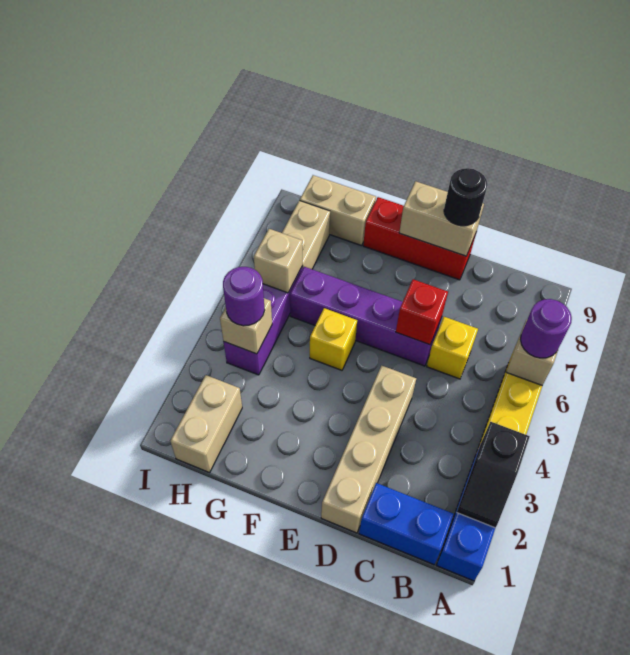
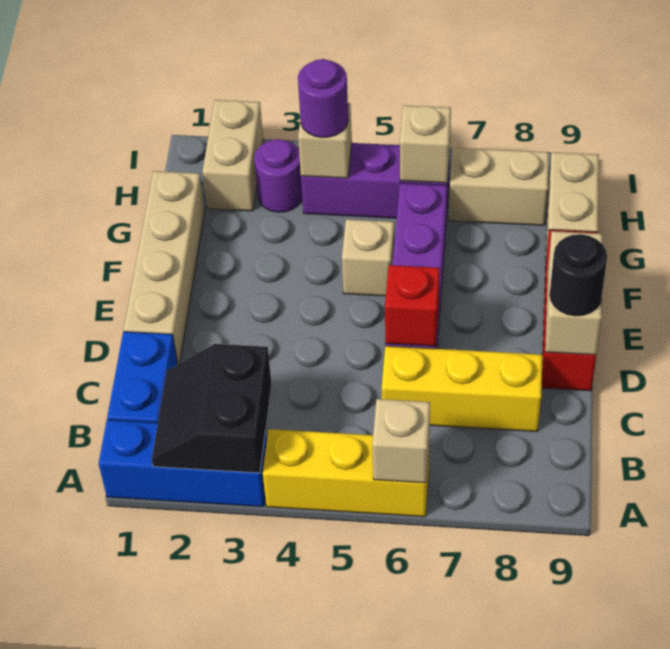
black slope A2:A3 level 2 top 3 -> black slope A2:B3 level 2 top 3
purple round brick A6 level 3 -> purple round brick H3 level 1
yellow brick C6 level 1 -> yellow brick C6:C8 level 1
tan brick D1:D4 level 1 -> tan brick D1:G1 level 1
yellow brick F5 level 1 -> tan brick F5 level 1
tan brick H1:H2 level 1 -> tan brick H2:I2 level 1

